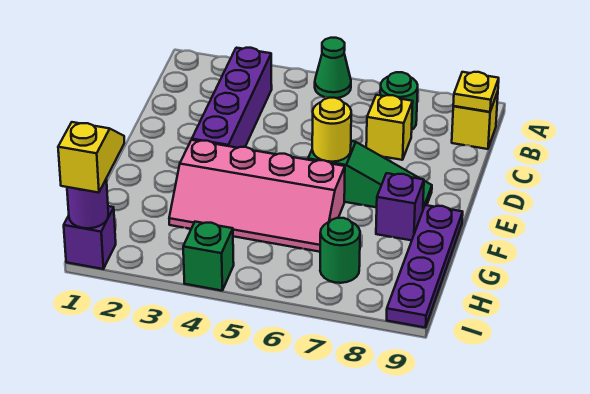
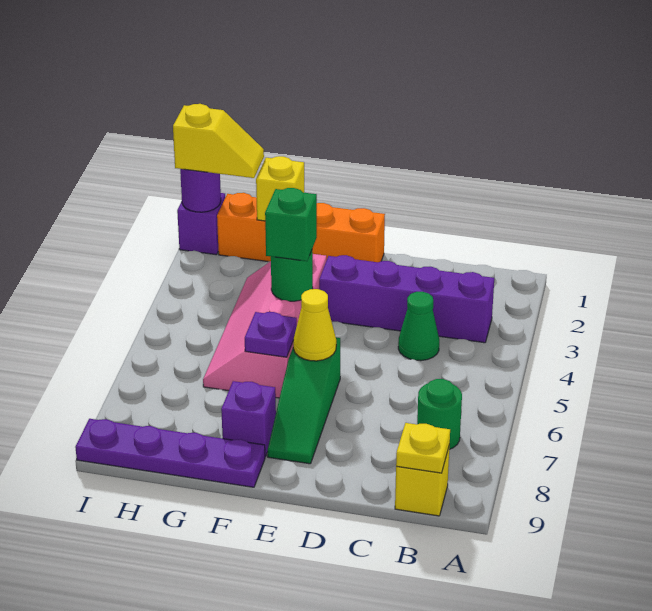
green cone A5 level 1 -> green cone C4 level 1
yellow brick C7 level 1 -> yellow brick G1 level 2
none -> orange brick E1:H1 level 1
yellow round brick E6 level 2 -> yellow cone E6 level 2
none -> purple plate F6 level 2
green round brick H7 level 1 -> green round brick F4 level 2
green brick I4 level 1 -> green brick F4 level 3

